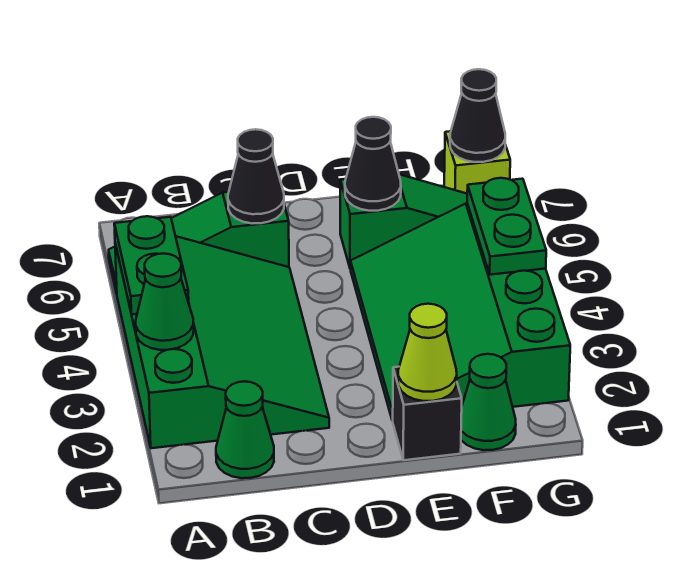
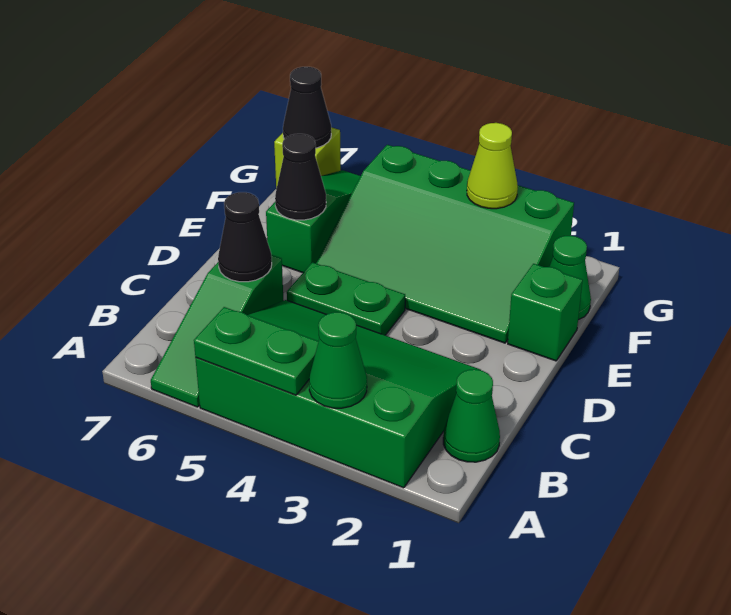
black brick E1 level 1 -> green brick E1 level 1
lime cone E1 level 2 -> lime cone G3 level 2
green plate G4:G5 level 2 -> green plate D4:D5 level 1

